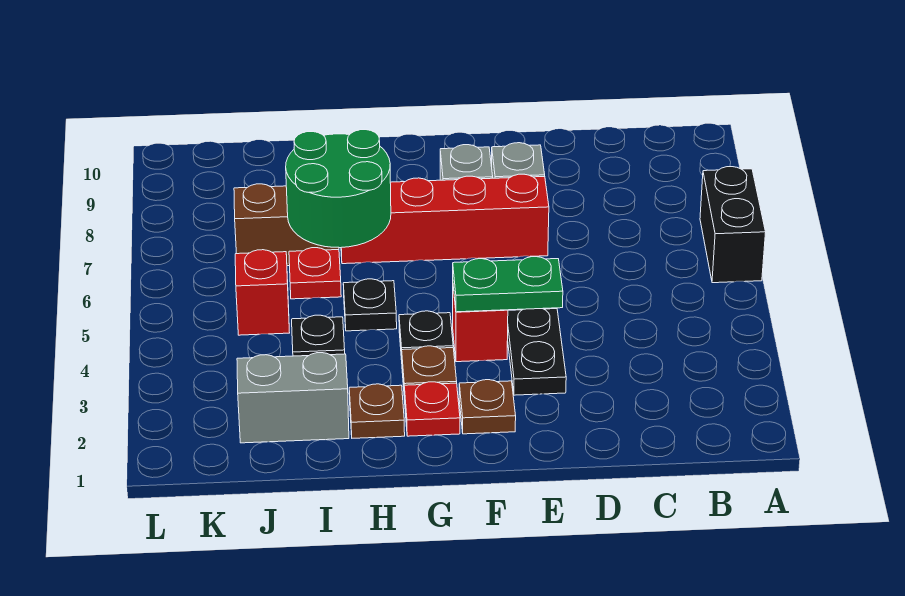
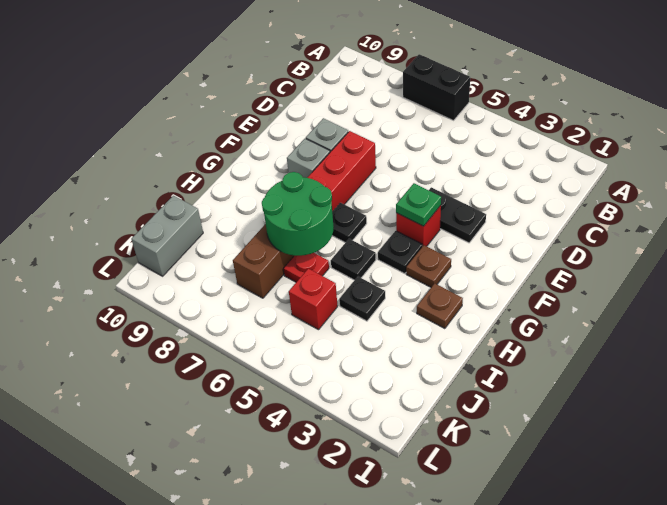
green plate E4:F4 level 2 -> green plate F4 level 2
brown plate F2 level 1 -> none
red plate G2 level 1 -> none
none -> black plate G6 level 1
grey brick I2:J2 level 1 -> grey brick J10:K10 level 1

